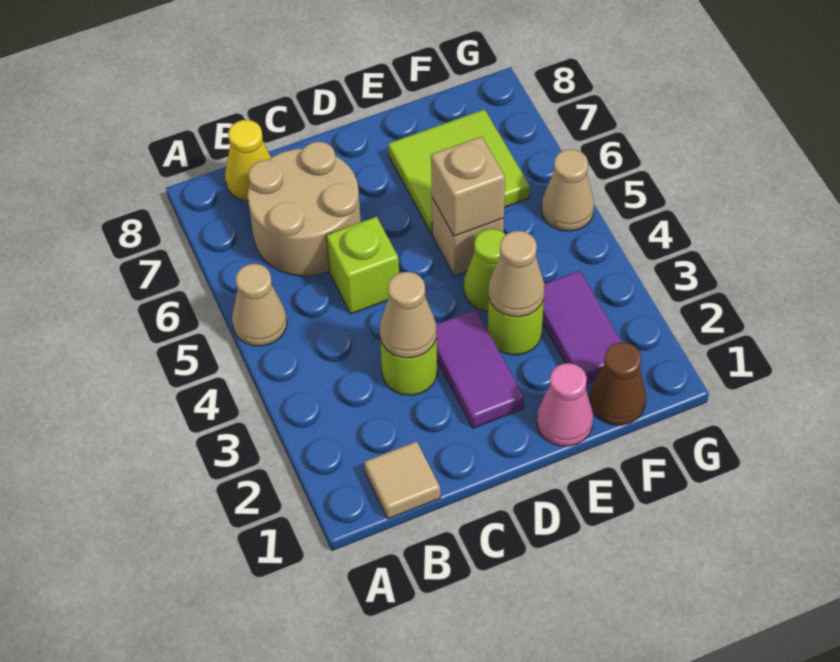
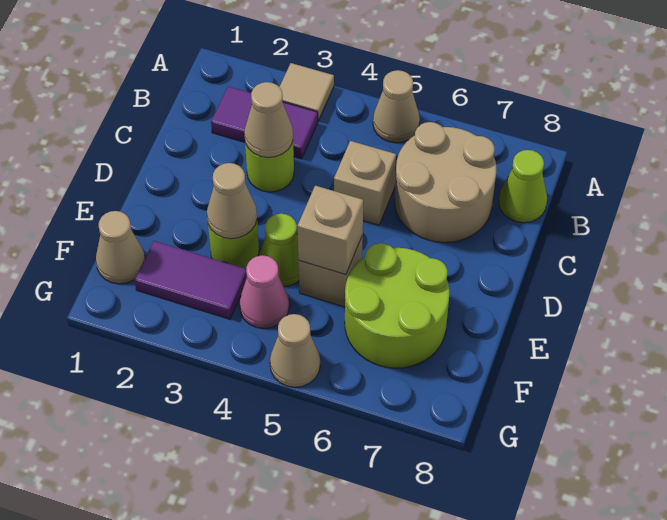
tan tile B1 level 1 -> tan tile A3 level 1
yellow cone B8 level 1 -> lime cone B8 level 1
lime brick C5 level 1 -> tan brick C5 level 1
purple tile D2:D3 level 1 -> purple tile B2:B3 level 1
pink cone E1 level 1 -> pink cone F4 level 1
lime tile E6:F7 level 1 -> lime round brick E6:F7 level 1
brown cone F1 level 1 -> tan cone F1 level 1

